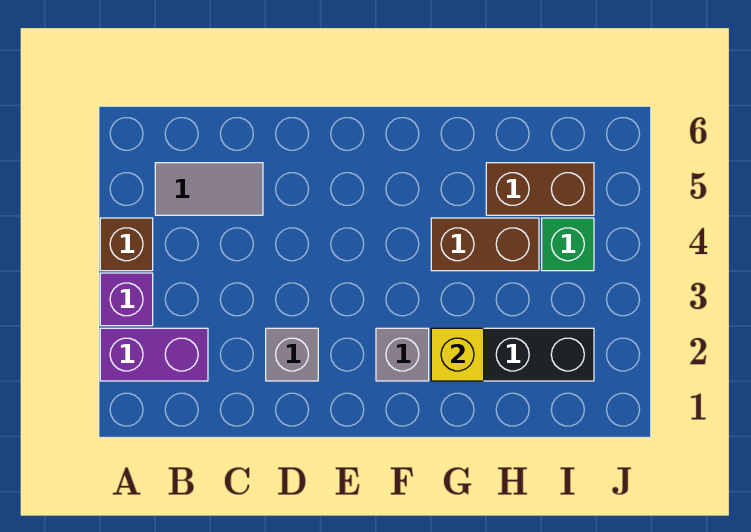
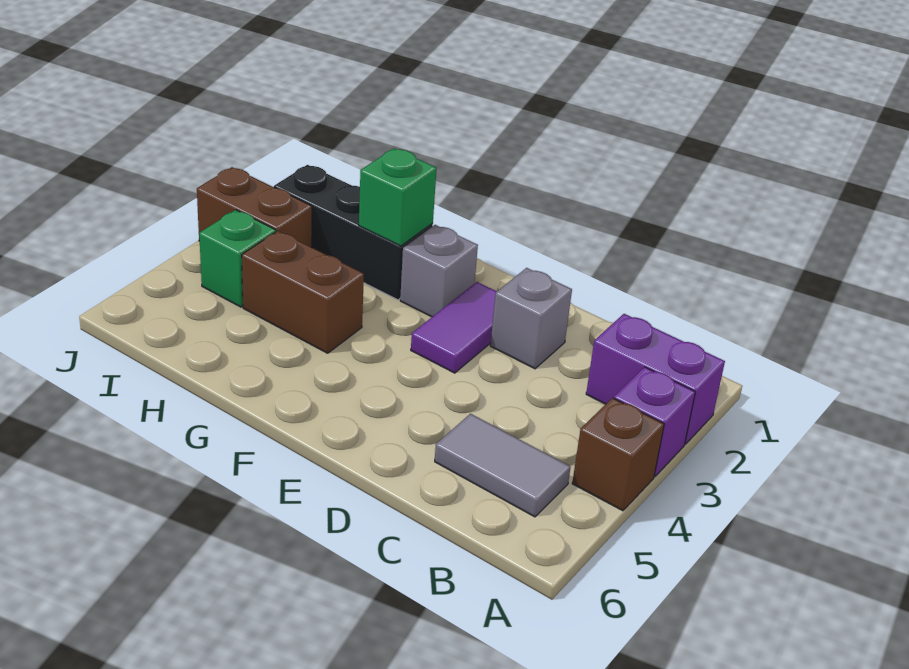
none -> purple tile E2:E3 level 1
yellow brick G2 level 2 -> green brick G2 level 2
brown brick H5:I5 level 1 -> brown brick I3:J3 level 1

